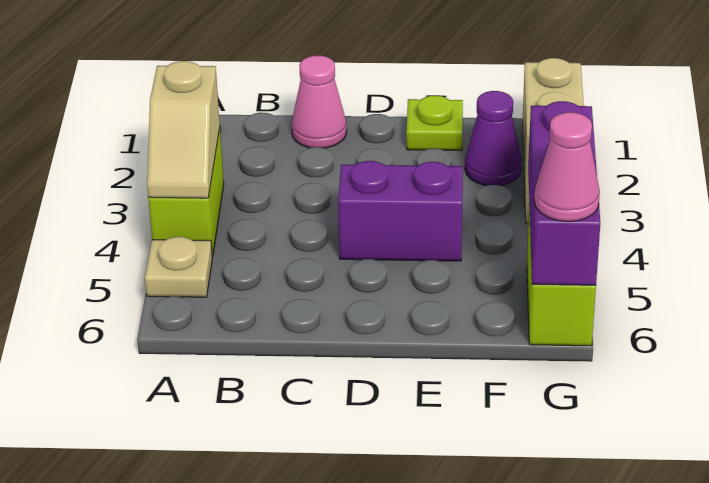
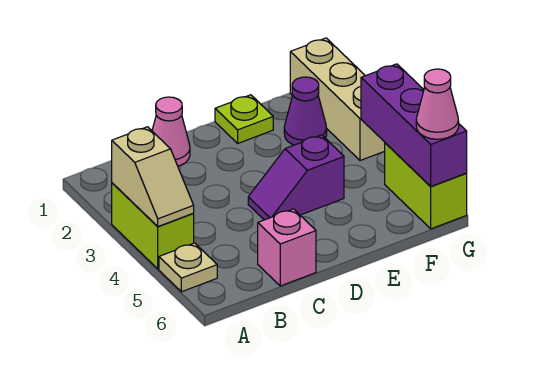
none -> pink brick C6 level 1
purple brick D4:E4 level 1 -> purple slope D4:E4 level 1 top E

